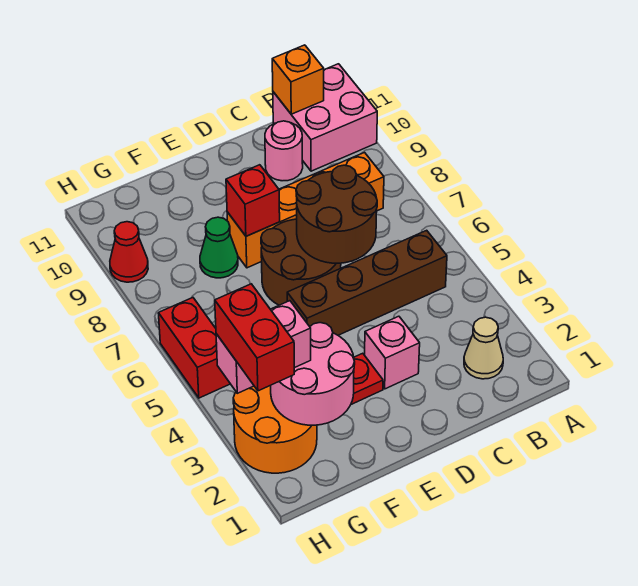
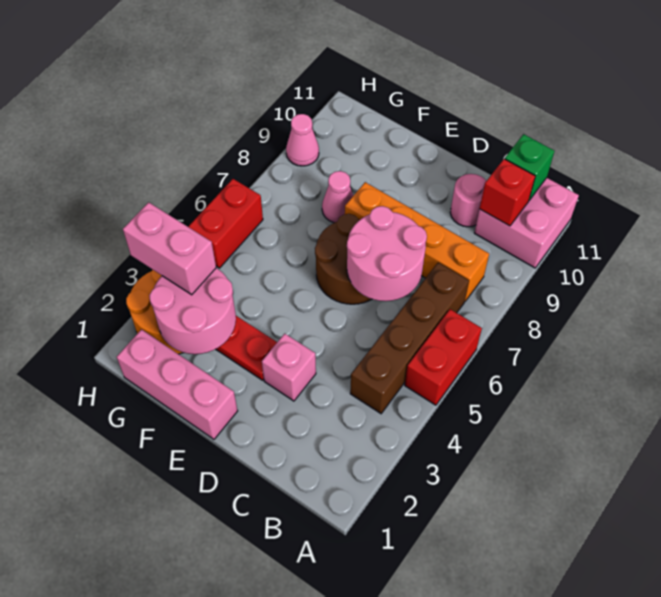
tan cone B2 level 1 -> none
brown brick B5:E5 level 1 -> brown brick B4:B7 level 1
orange brick B11 level 2 -> green brick B11 level 2
brown round brick C6:D7 level 2 -> pink round brick C6:D7 level 2
none -> pink brick E1:G1 level 1
red brick E8 level 2 -> red brick B10 level 2
green cone F8 level 1 -> pink cone F8 level 1
red brick H2:H3 level 4 -> red brick A5:A6 level 1
red cone H9 level 1 -> pink cone H9 level 1

